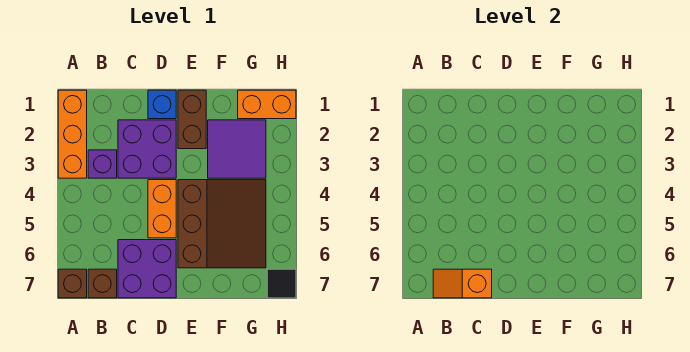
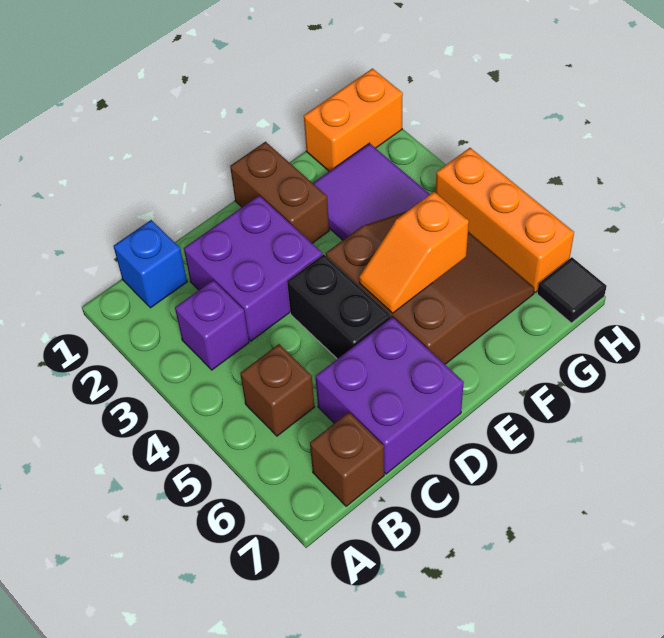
orange brick A1:A3 level 1 -> orange brick H4:H6 level 1
brown brick A7 level 1 -> brown brick B5 level 1
orange slope B7:C7 level 2 top C -> orange slope E5:F5 level 2 top F
blue brick D1 level 1 -> blue brick B1 level 1
orange brick D4:D5 level 1 -> black brick D4:D5 level 1

